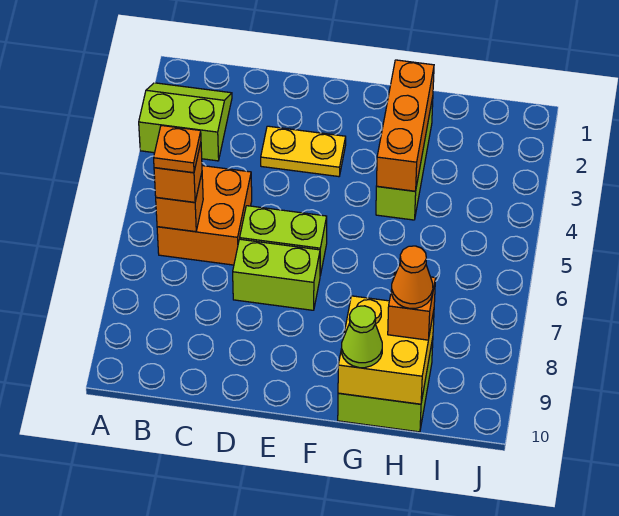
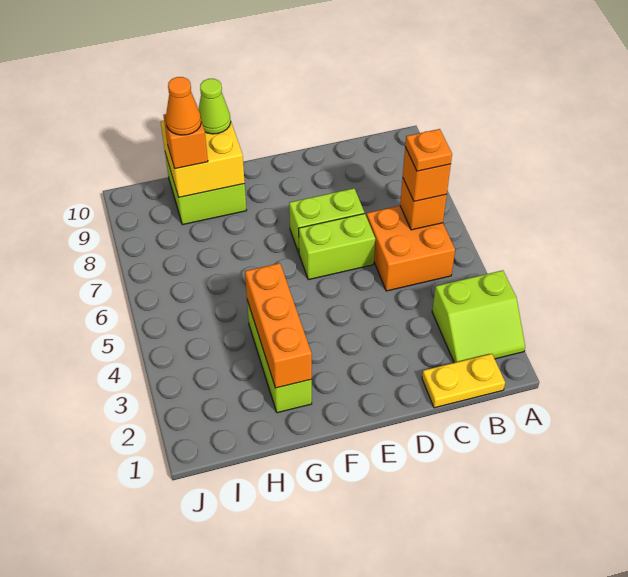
yellow plate D3:E3 level 1 -> yellow plate B1:C1 level 1

